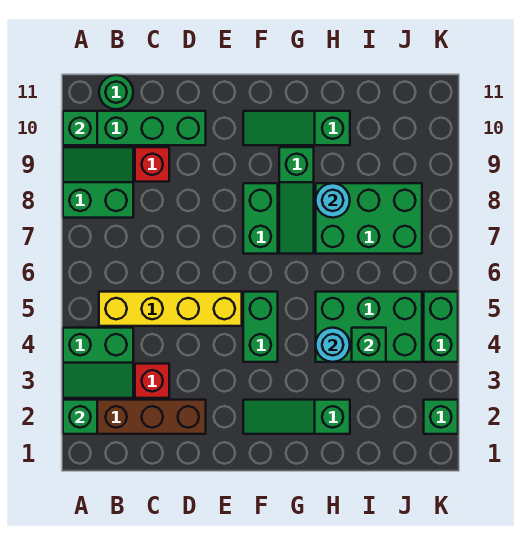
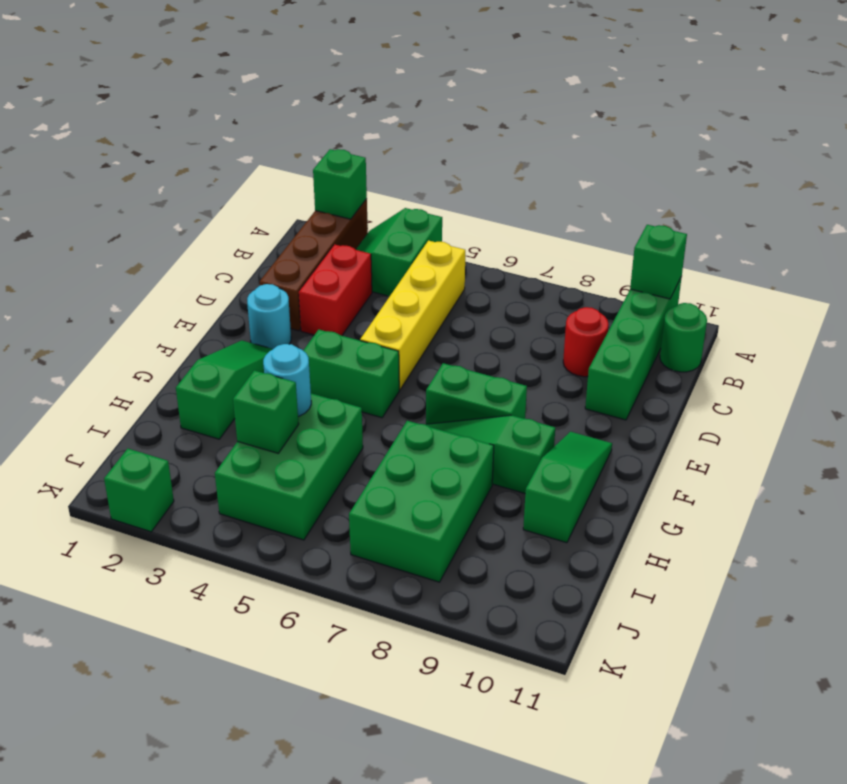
green slope A8:B9 level 1 top 8 -> none
red brick C3 level 1 -> red brick C3:D3 level 1
red brick C9 level 1 -> red round brick C9 level 1
cyan round brick H8 level 2 -> cyan round brick E2 level 1
green brick K4:K5 level 1 -> none

